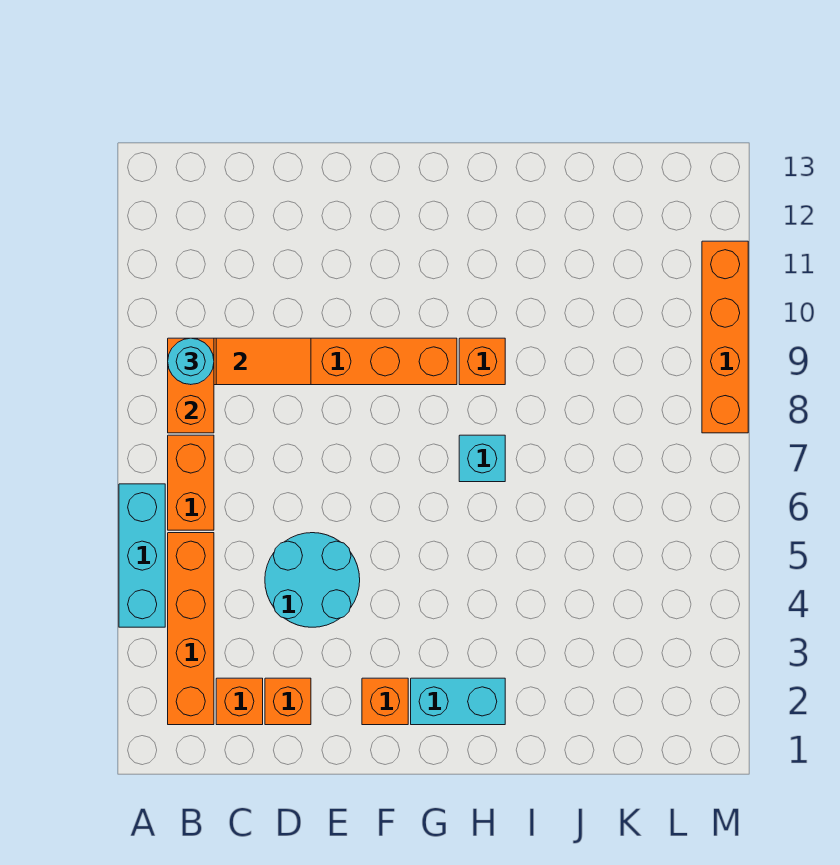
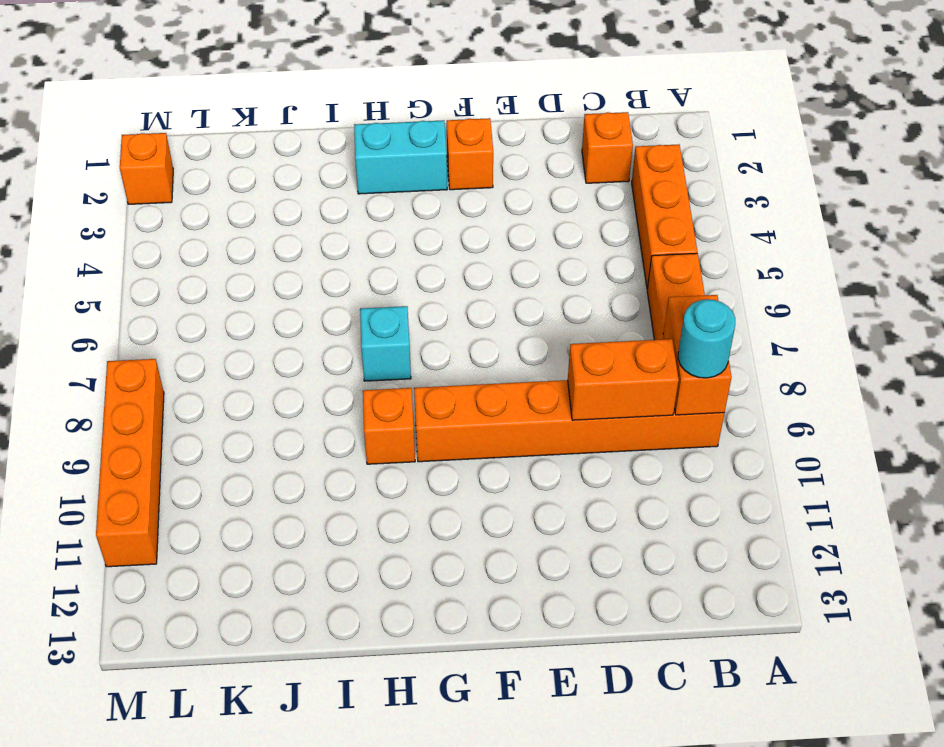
cyan brick A4:A6 level 1 -> none
orange brick B2:B5 level 1 -> orange brick B3:B5 level 1
orange tile C9:D9 level 2 -> orange brick C9:D9 level 2
orange brick D2 level 1 -> orange brick M2 level 1
cyan round brick D4:E5 level 1 -> none

